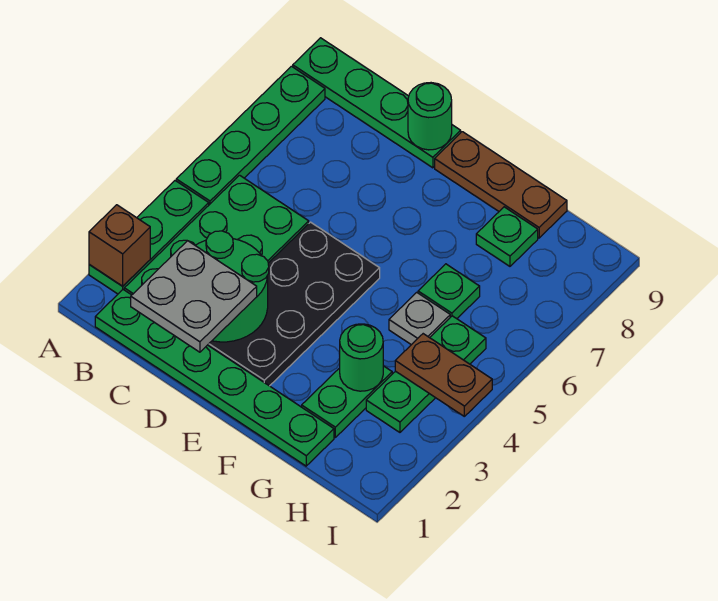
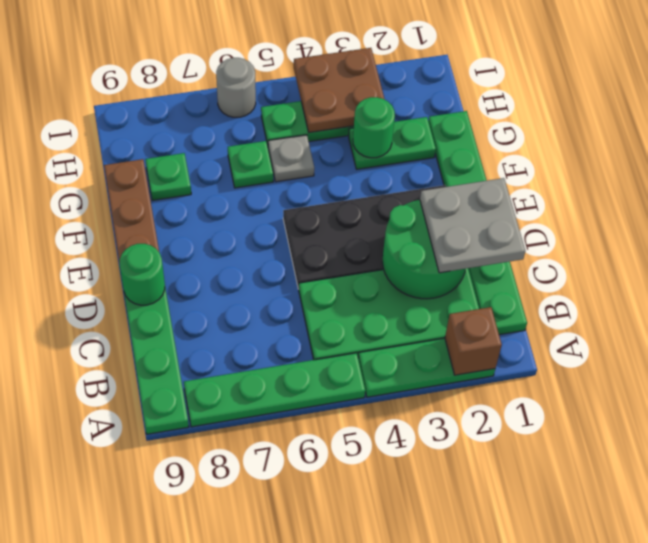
brown plate H4:I4 level 2 -> brown plate H3:I4 level 2
none -> grey round brick I6 level 1

